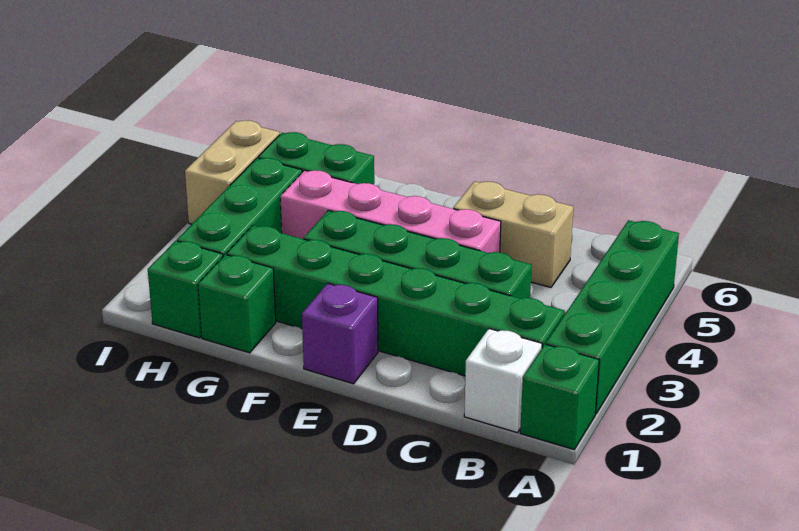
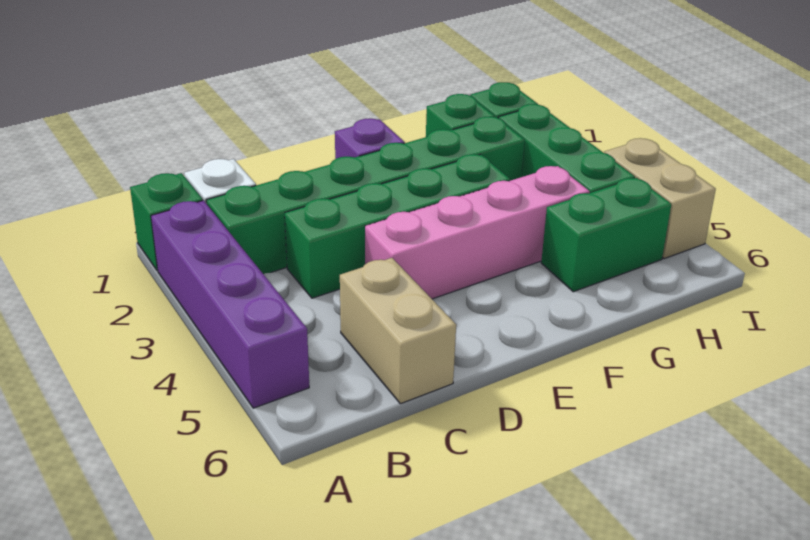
green brick A2:A5 level 1 -> purple brick A2:A5 level 1
tan brick C5:D5 level 1 -> tan brick C5:C6 level 1

